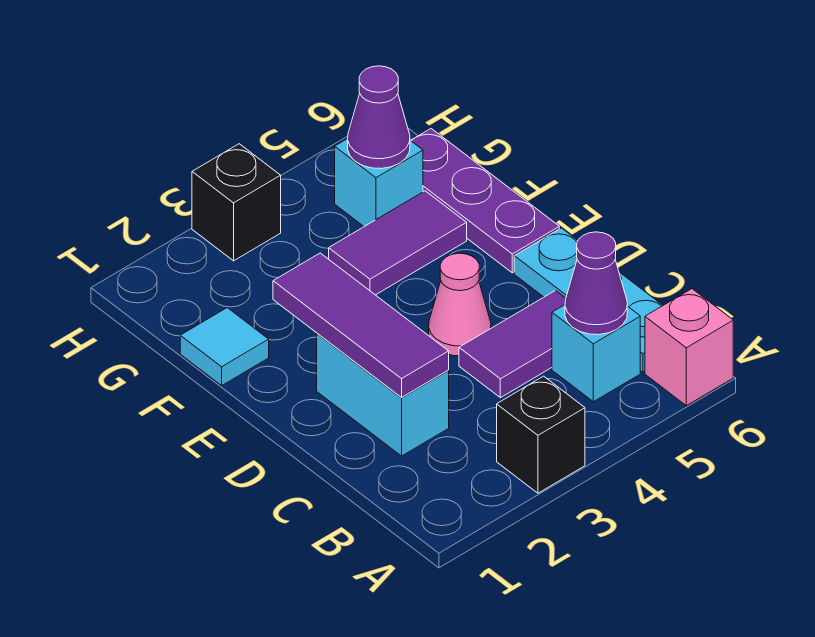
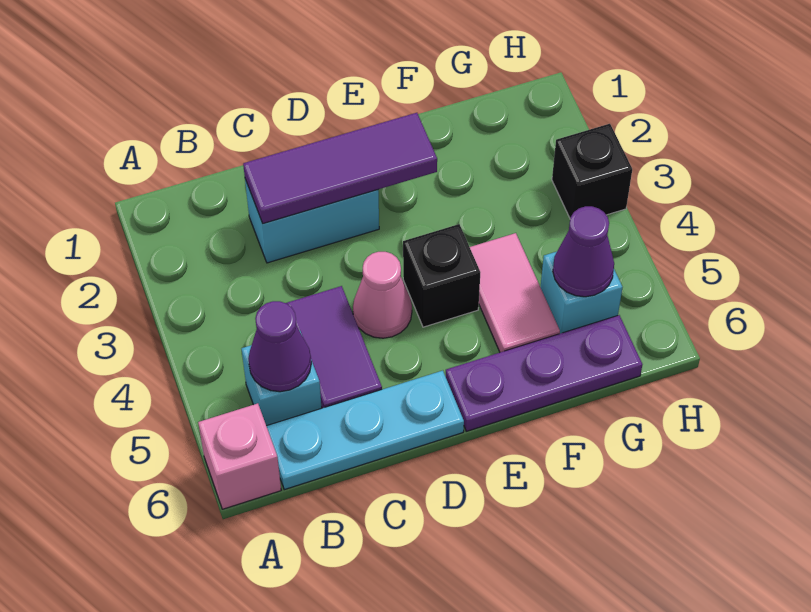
black brick A3 level 1 -> black brick E4 level 1
cyan tile F1 level 1 -> none
purple tile F4:F5 level 1 -> pink tile F4:F5 level 1

